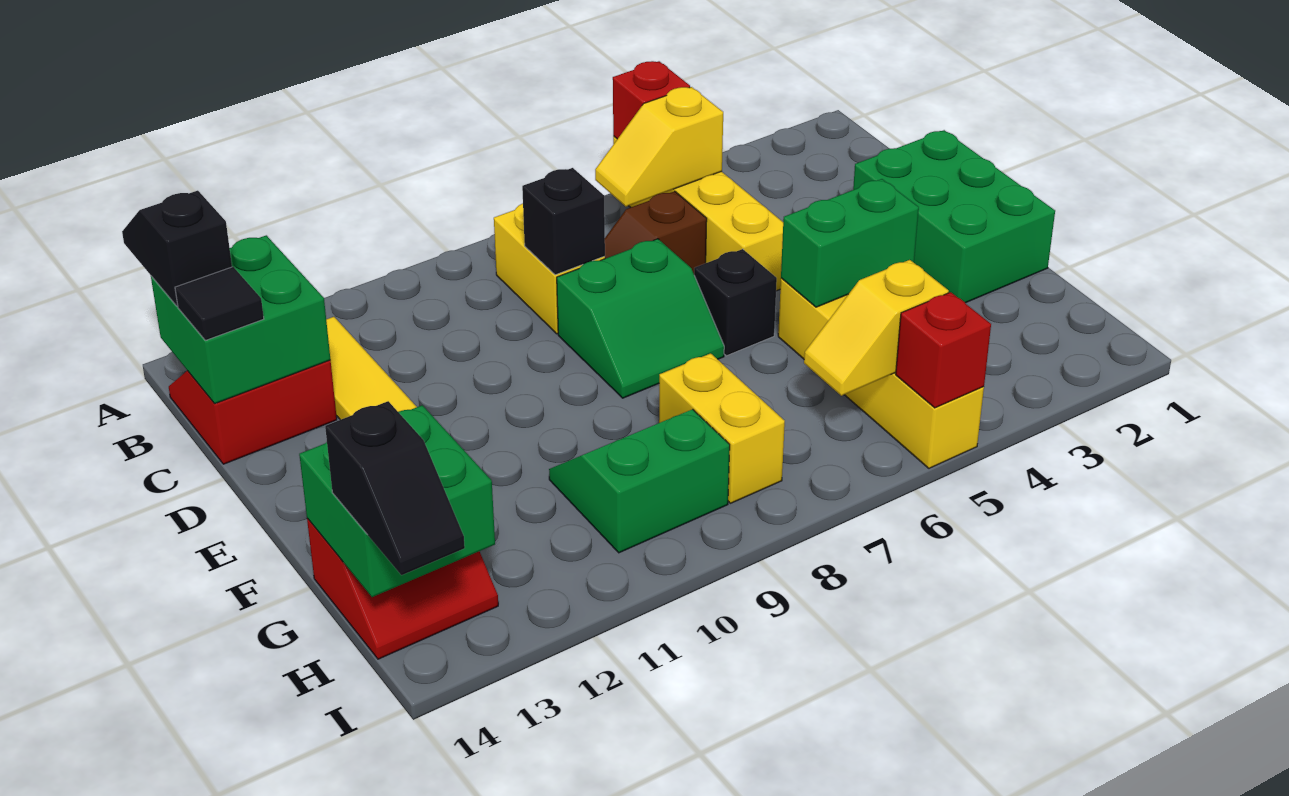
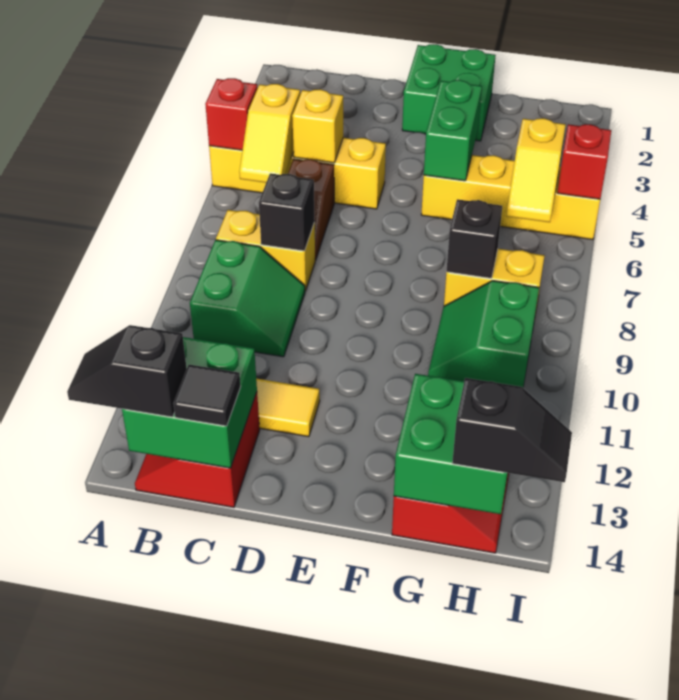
none -> yellow brick C5 level 2
green brick D1:F2 level 1 -> green brick E1:F2 level 1
green slope D7:E8 level 1 top D -> green slope B9:C10 level 1 top B
black brick E6 level 1 -> black brick G8 level 2

